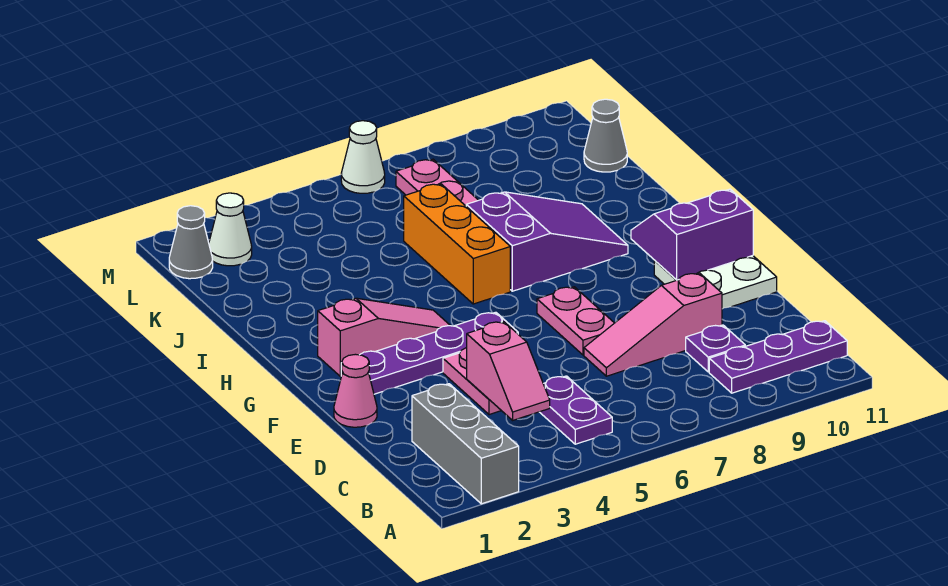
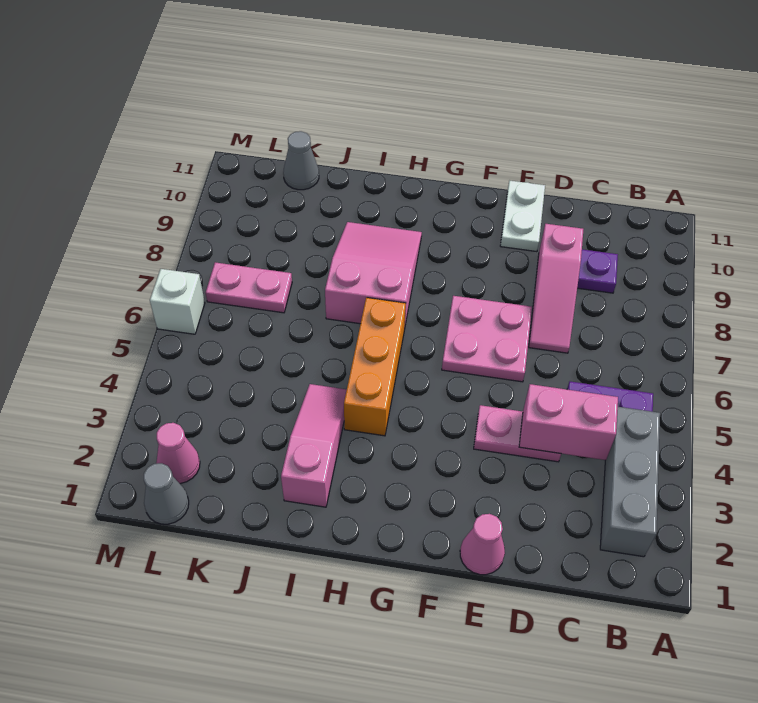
grey brick A2:C2 level 1 -> grey brick B2:B4 level 1
purple plate B9:B11 level 1 -> none
pink slope C4:D4 level 2 top D -> pink brick C4:D4 level 2
pink plate E7:F7 level 1 -> pink plate E6:F7 level 1
white plate E10:F11 level 1 -> white plate E10:E11 level 1
purple plate F2:F5 level 1 -> none
purple slope F10:G11 level 2 top F -> none
pink slope G2:G4 level 1 top 2 -> pink slope I2:I4 level 1 top 2
orange brick H6:J6 level 1 -> orange brick H4:H6 level 1
purple slope H7:I9 level 1 top 7 -> pink slope H7:I9 level 1 top 7
white cone L2 level 1 -> pink cone L2 level 1
white cone M6 level 1 -> white brick M6 level 1

